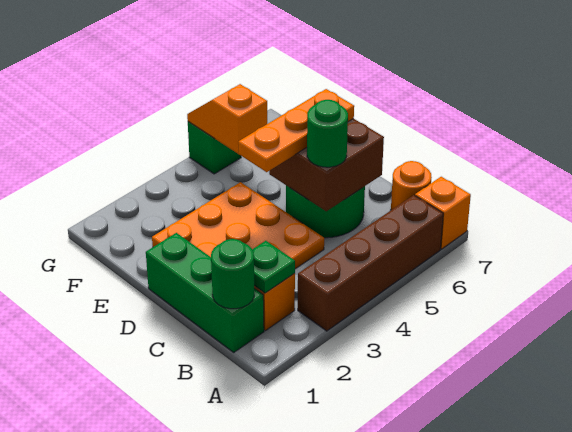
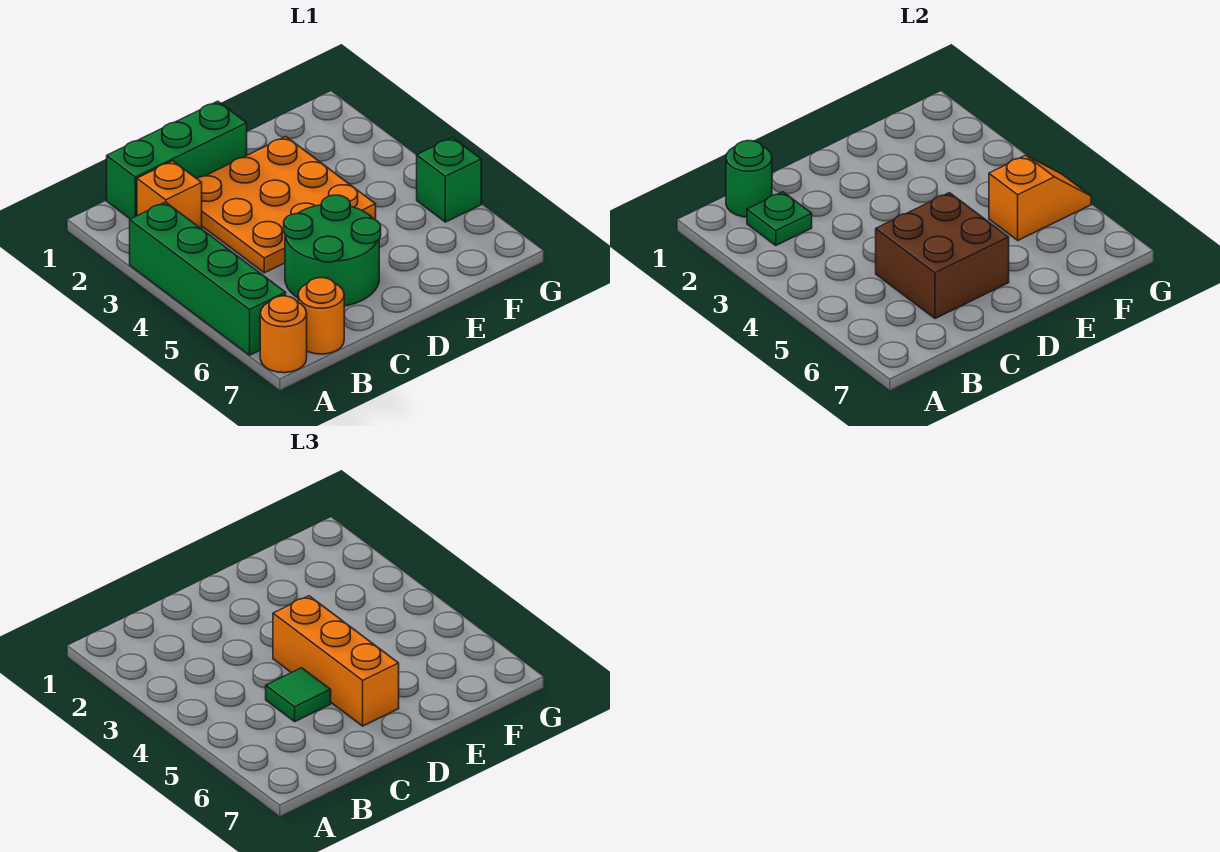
brown brick A3:A6 level 1 -> green brick A3:A6 level 1
orange brick A7 level 1 -> orange round brick A7 level 1
green round brick C5 level 3 -> green tile C5 level 3
orange plate D4:D6 level 3 -> orange brick D4:D6 level 3

